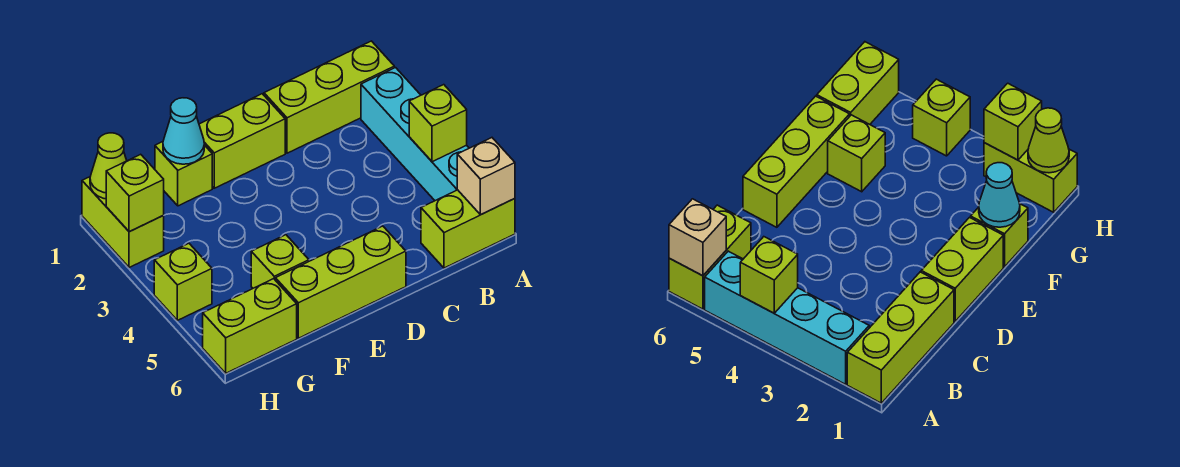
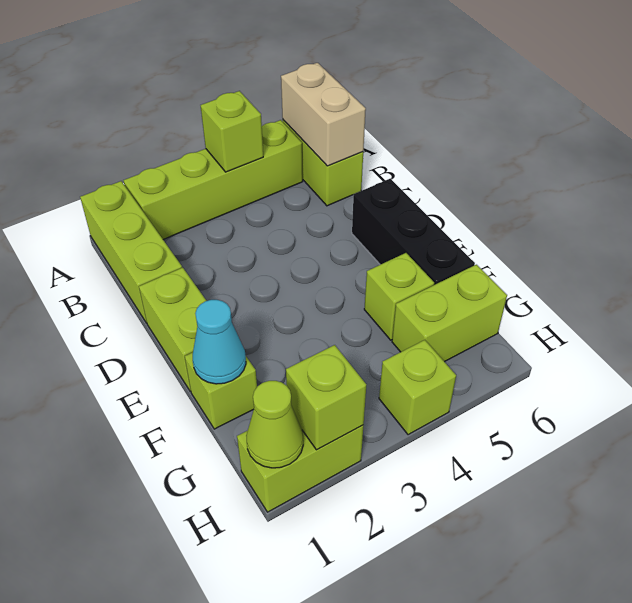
cyan brick A2:A5 level 1 -> lime brick A2:A5 level 1
tan brick A6 level 2 -> tan brick A6:B6 level 2
lime brick D6:F6 level 1 -> black brick D6:F6 level 1
lime brick G6:H6 level 1 -> lime brick G5:G6 level 1

